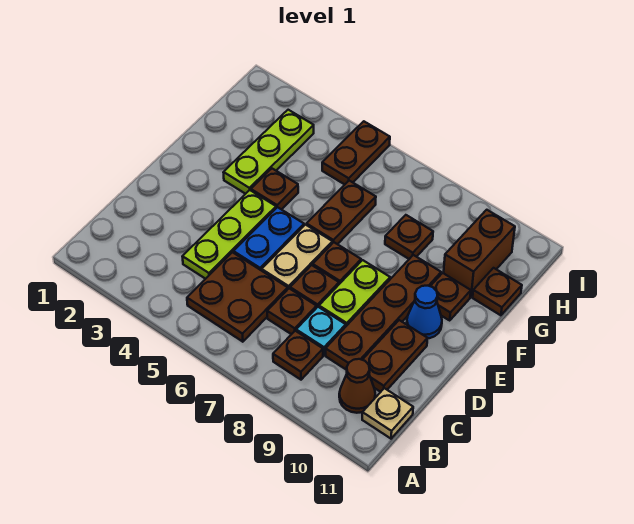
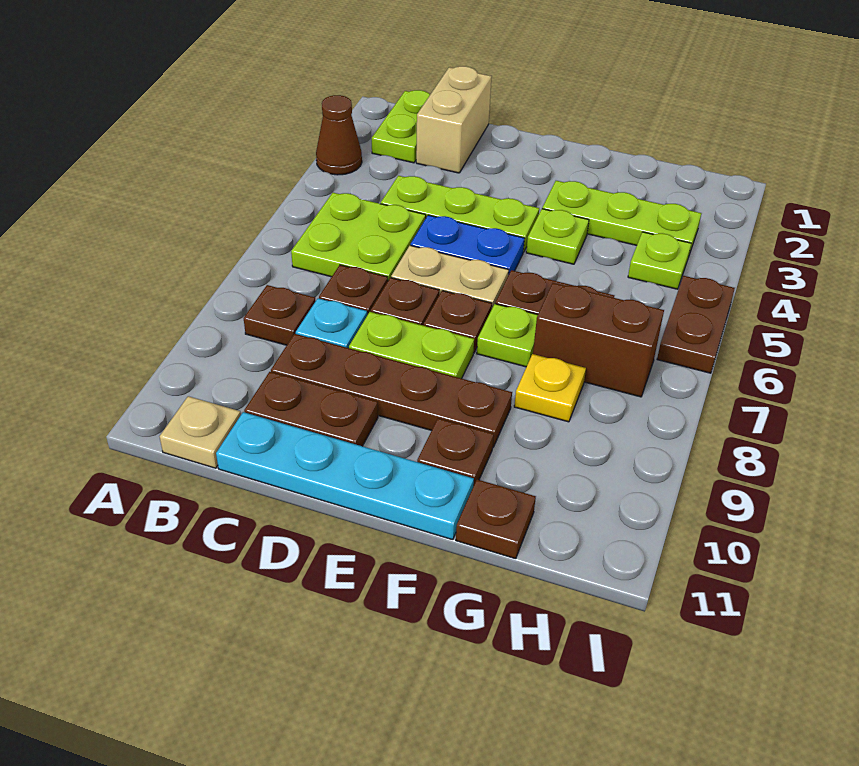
none -> lime plate B1:B2 level 1
brown plate B5:C6 level 1 -> lime plate B5:C6 level 1
brown cone B10 level 1 -> brown cone A3 level 1
none -> tan brick C1:C2 level 1
none -> cyan plate C11:F11 level 1
blue cone E10 level 1 -> none
brown plate F4 level 1 -> lime plate F4 level 1
none -> lime plate F7 level 1
brown plate G8 level 1 -> yellow plate G8 level 1
brown brick G10:H10 level 1 -> brown brick G7:H7 level 1
none -> lime plate H4 level 1
brown plate H5:I5 level 1 -> brown plate I5:I6 level 1

